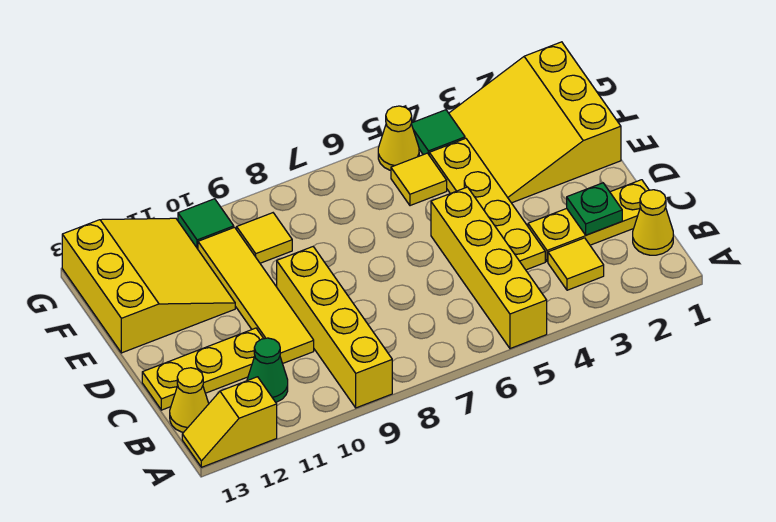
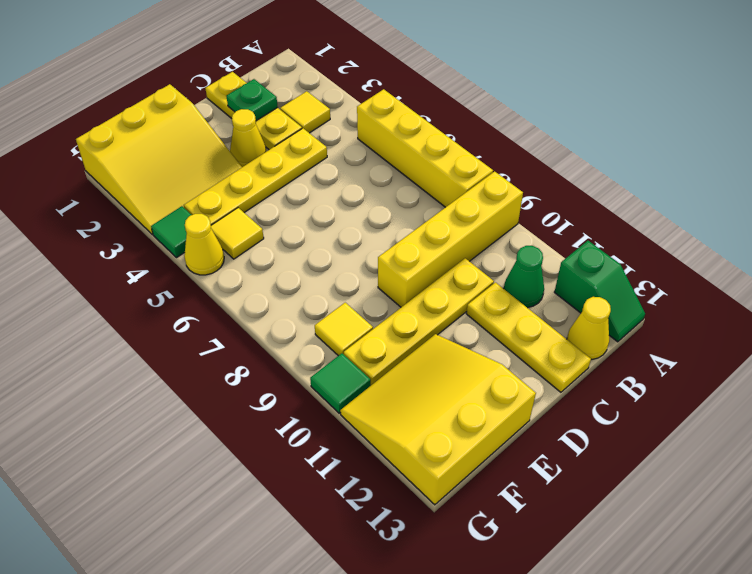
yellow brick A5:D5 level 1 -> yellow brick A5:A8 level 1
yellow slope A12:A13 level 1 top 12 -> green slope A12:A13 level 1 top 12
yellow cone B1 level 1 -> yellow cone D3 level 1
yellow tile C10:F10 level 1 -> yellow plate C10:F10 level 1

